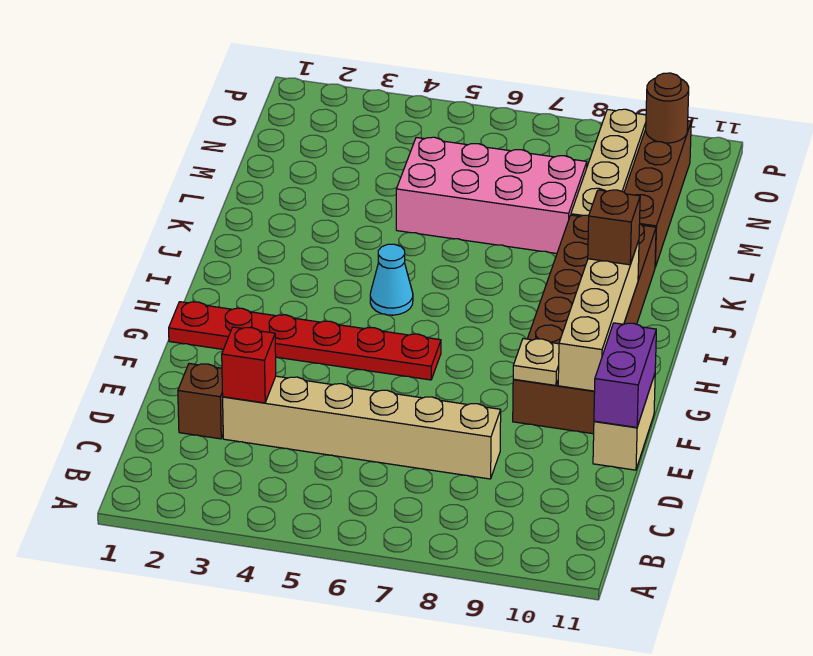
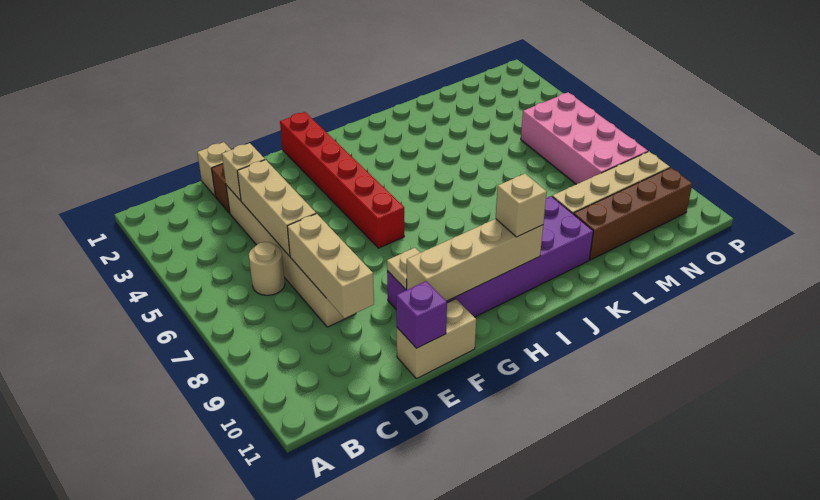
none -> tan round brick C6 level 1
none -> tan brick D1 level 1
red brick D3 level 2 -> tan brick D3 level 2
none -> tan brick D4:D6 level 2
none -> tan brick D7:D9 level 2
purple brick E11:F11 level 2 -> purple brick E11 level 2
brown brick F9:K10 level 1 -> purple brick F9:K10 level 1
red plate G1:G6 level 1 -> red brick G1:G6 level 1
cyan cone I5 level 1 -> none
brown brick I10 level 3 -> tan brick I10 level 3
pink brick L5:M8 level 1 -> pink brick N5:O8 level 1
brown round brick O10 level 2 -> none

